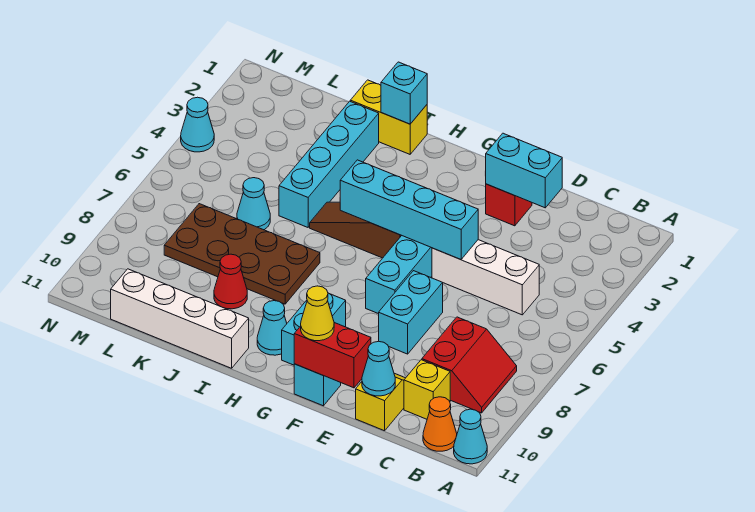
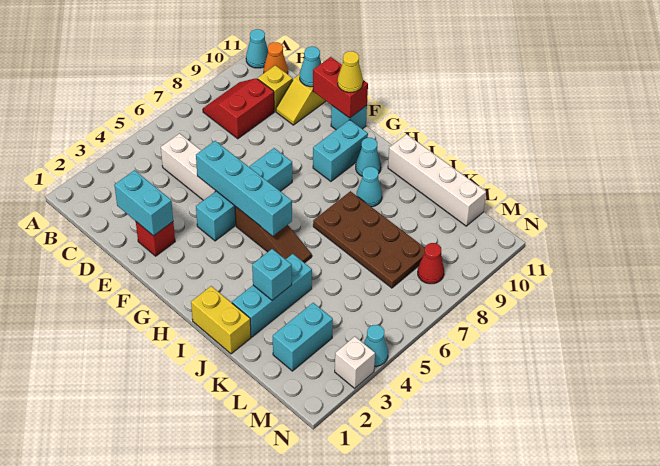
cyan brick E7:E8 level 1 -> cyan brick L2:L3 level 1
cyan brick I1 level 2 -> cyan brick J3 level 2
cyan brick J2:J5 level 1 -> cyan brick J2:J4 level 1
red cone J9 level 1 -> red cone M8 level 1
cyan cone K6 level 1 -> cyan cone I9 level 1
none -> white brick N3 level 1

